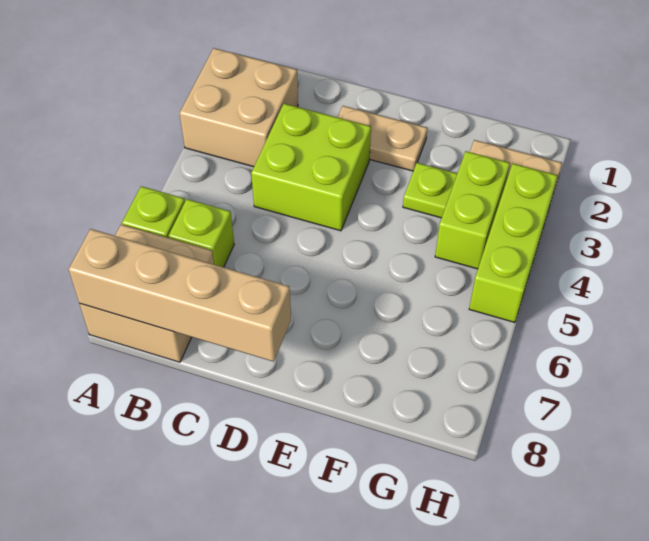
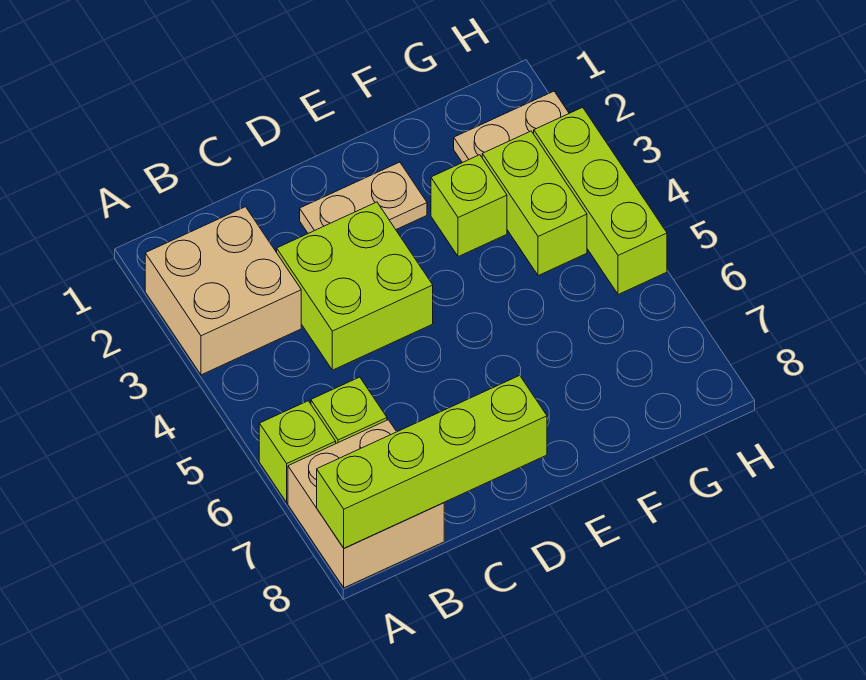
tan brick A8:D8 level 2 -> lime brick A8:D8 level 2
lime plate F3 level 1 -> lime brick F3 level 1

